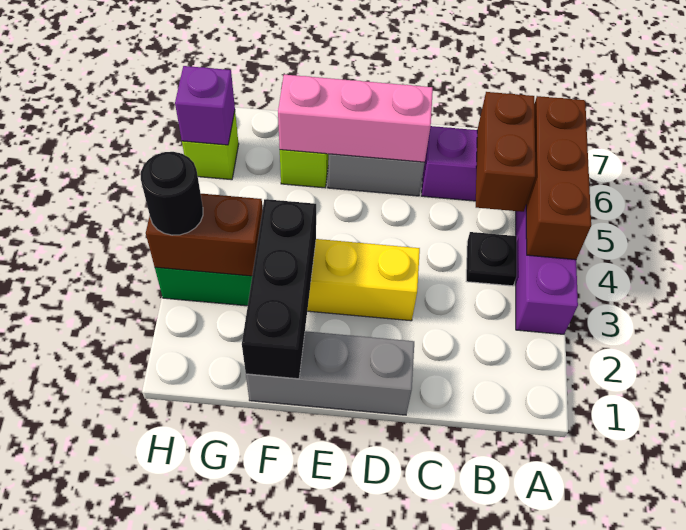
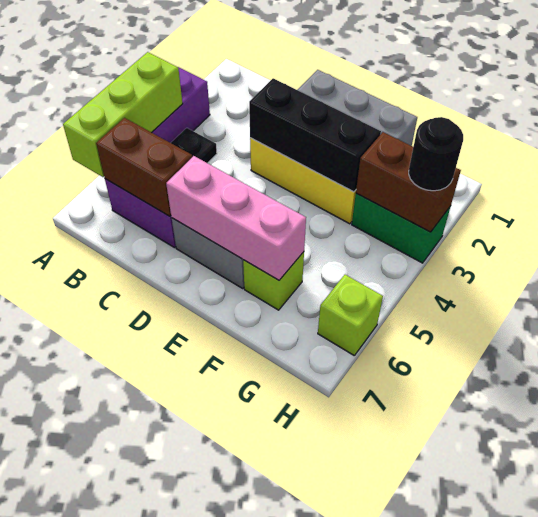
brown brick A4:A6 level 2 -> lime brick A4:A6 level 2
brown brick B5:B6 level 2 -> brown brick B6:C6 level 2
black brick F1:F3 level 2 -> black brick D3:F3 level 2
purple brick H6 level 2 -> none

